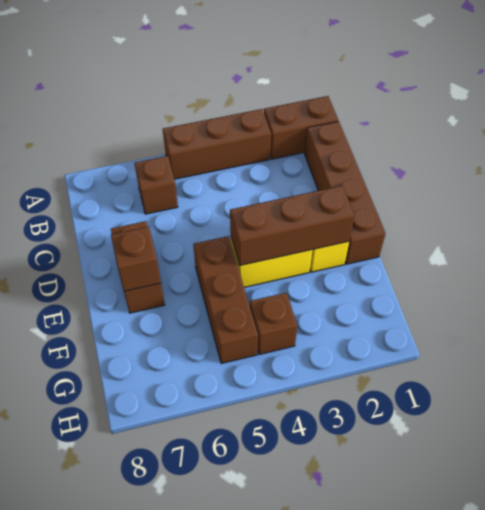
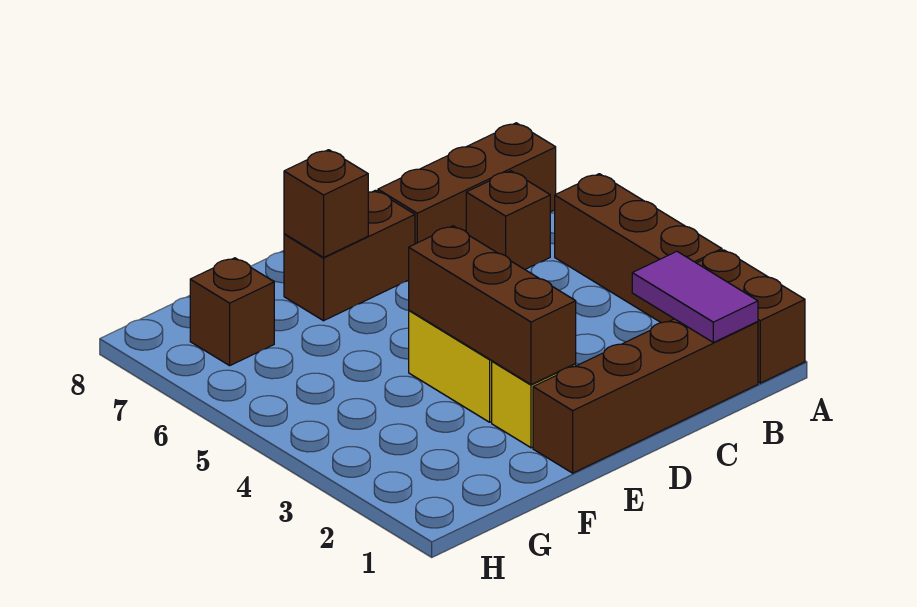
none -> purple tile B1:B2 level 2
brown brick E5:G5 level 1 -> brown brick A7:C7 level 1
brown brick G4 level 1 -> brown brick G7 level 1

